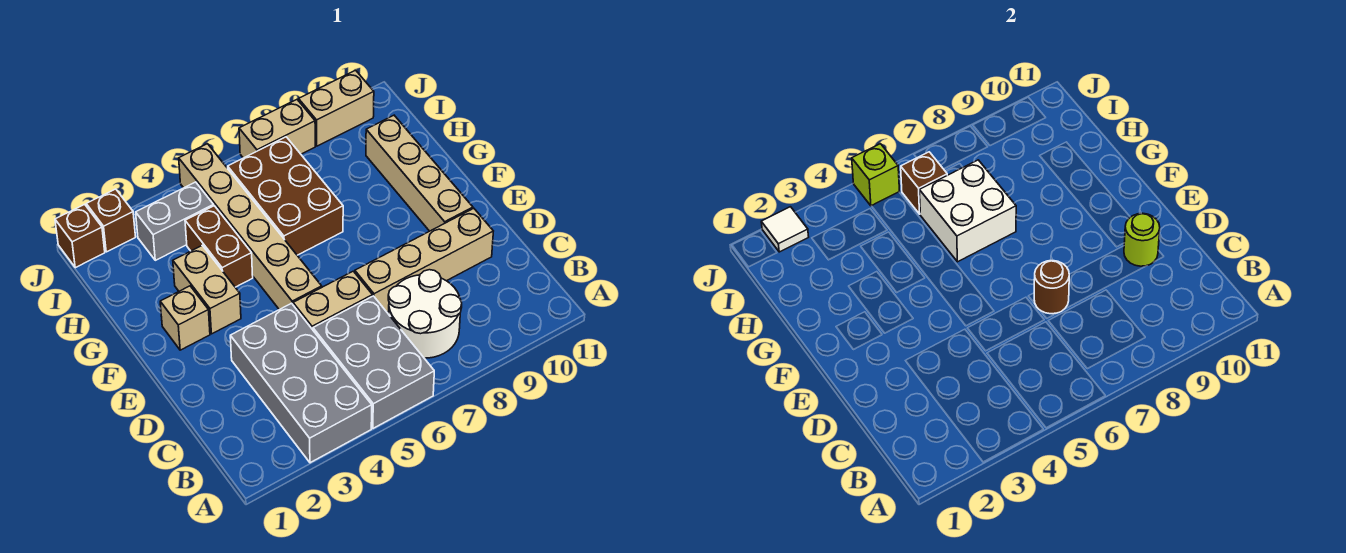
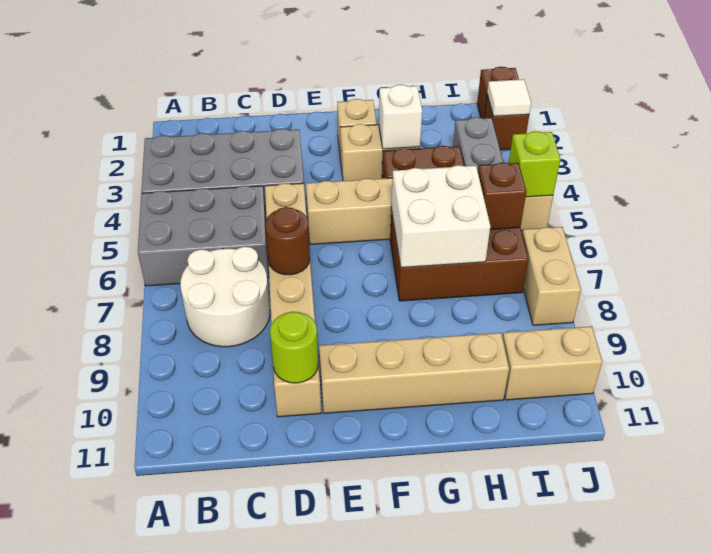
none -> white brick G3 level 2
tan brick J9:J10 level 1 -> tan brick I10:J10 level 1

